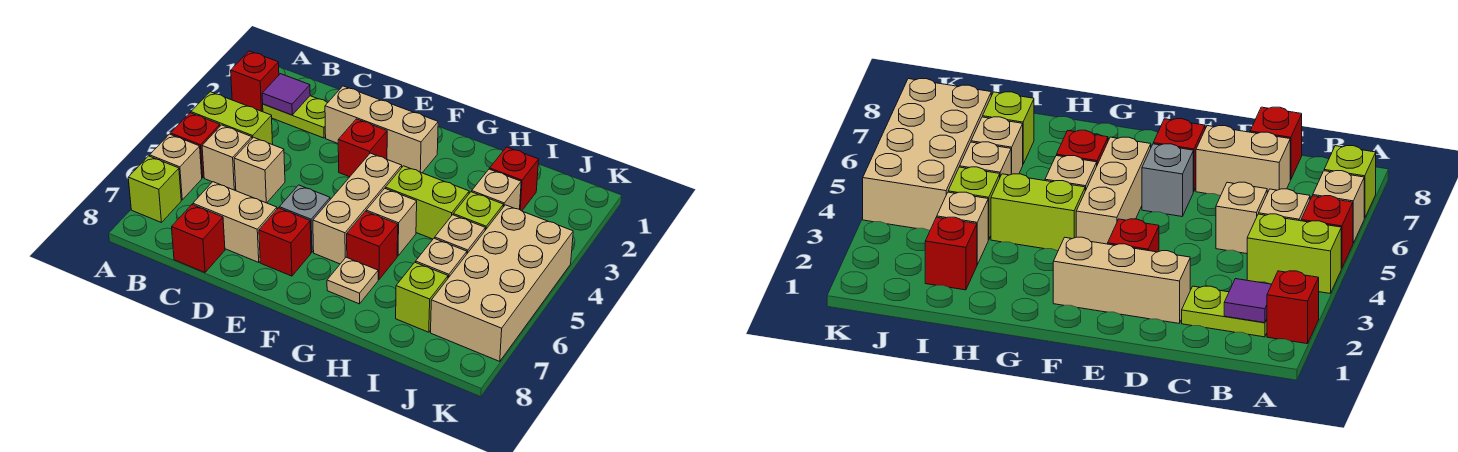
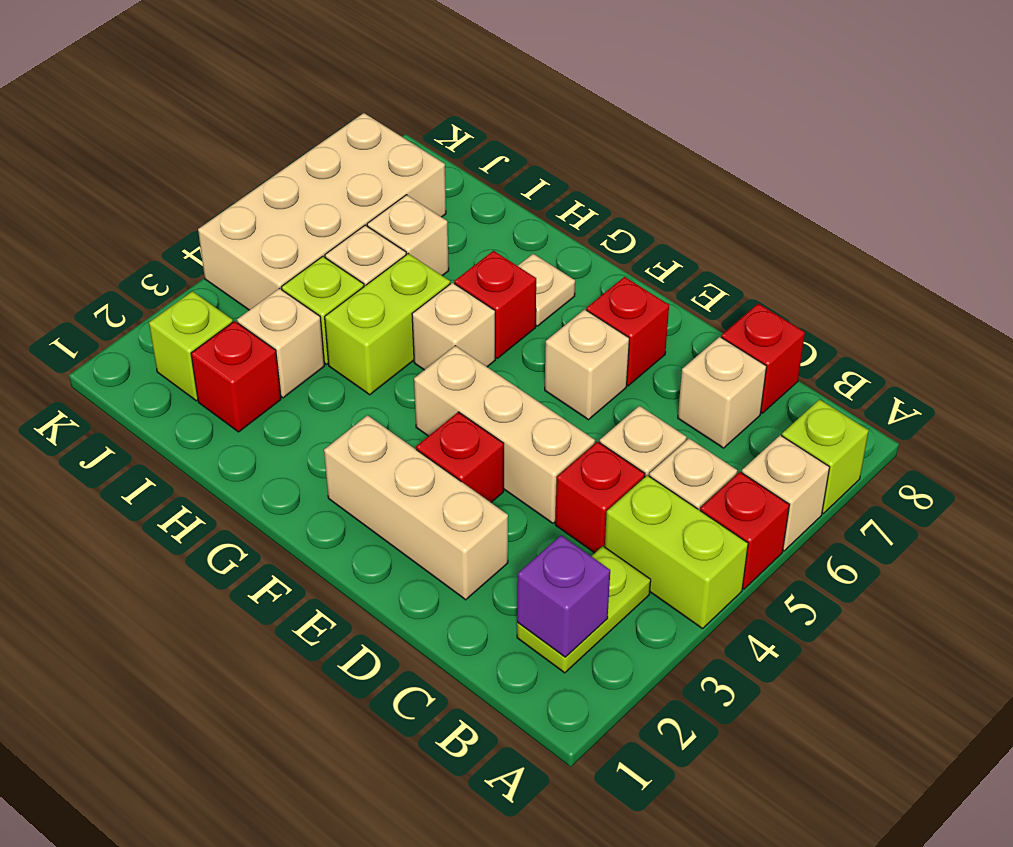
red brick A2 level 1 -> red brick C4 level 1
lime plate B2:C2 level 1 -> lime plate B2:B3 level 1
purple tile B2 level 2 -> purple brick B2 level 2
tan brick C7:D7 level 1 -> tan brick C7 level 1
grey brick E6 level 1 -> tan brick E6 level 1
tan brick F4:F6 level 1 -> tan brick D4:F4 level 1
lime brick G4:H4 level 1 -> lime brick H4:H5 level 1
lime brick I7 level 1 -> lime brick J2 level 1

